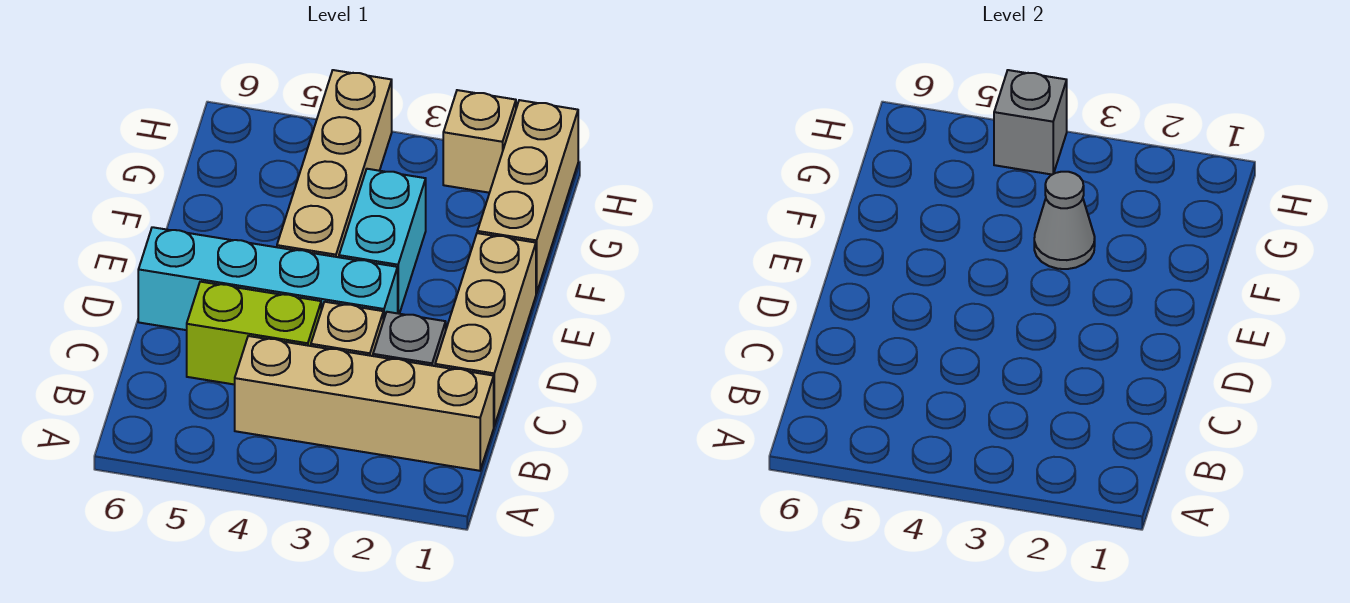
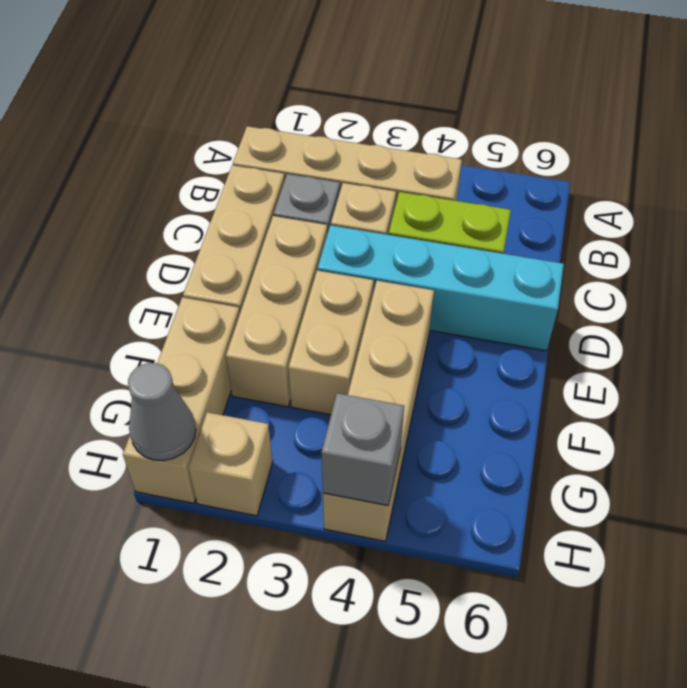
none -> tan brick D2:F2 level 1
cyan brick E3:F3 level 1 -> tan brick E3:F3 level 1
grey cone F3 level 2 -> grey cone H1 level 2

